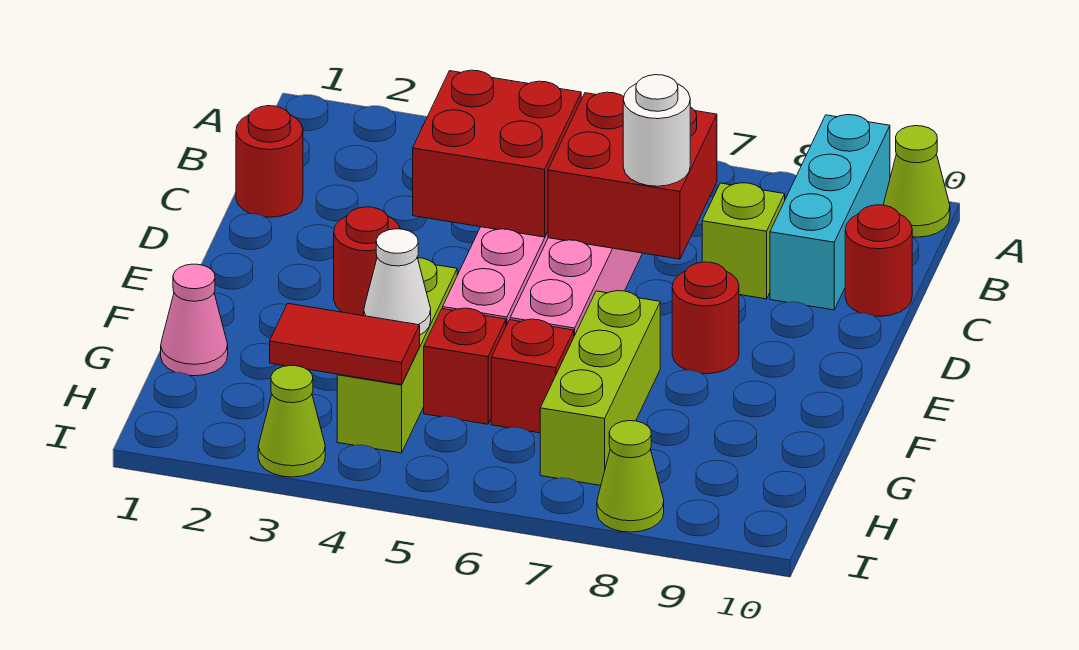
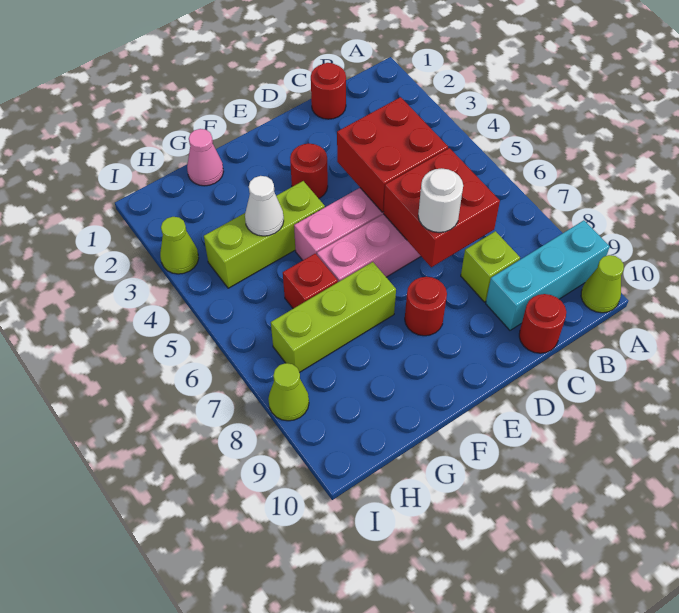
red brick G5 level 1 -> none
red tile H3:H4 level 2 -> none

